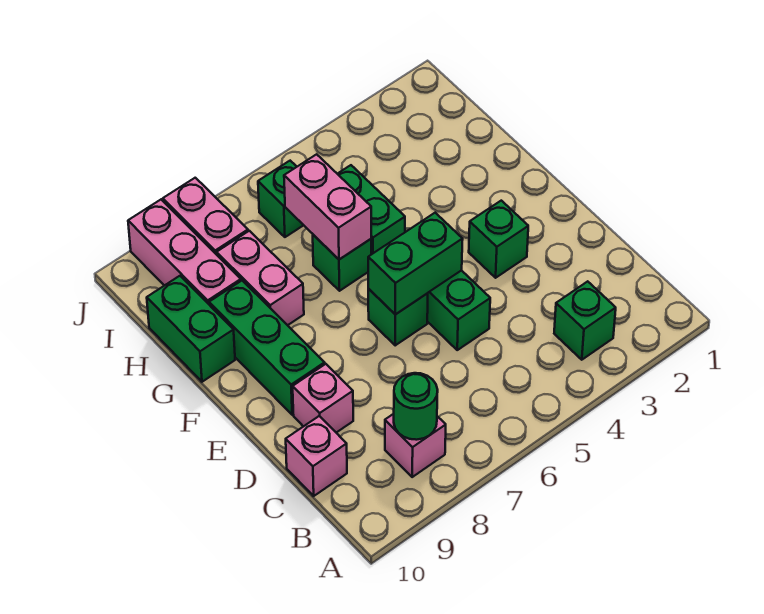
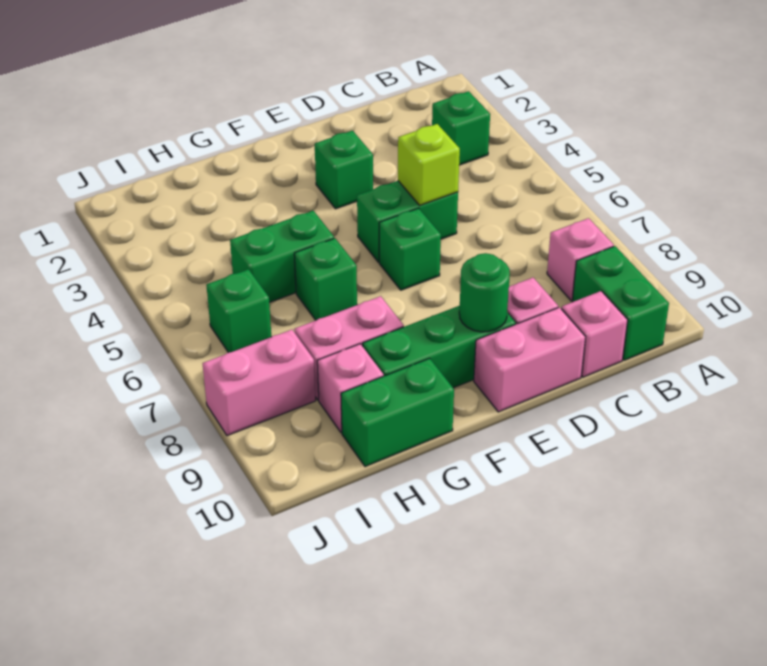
green round brick B8 level 2 -> green round brick E9 level 2
none -> lime brick D5 level 2
green brick E5:E6 level 2 -> green brick B9:B10 level 1
pink brick G6:H6 level 2 -> pink brick D10:E10 level 1
pink brick H9:J9 level 1 -> pink brick H9 level 1

